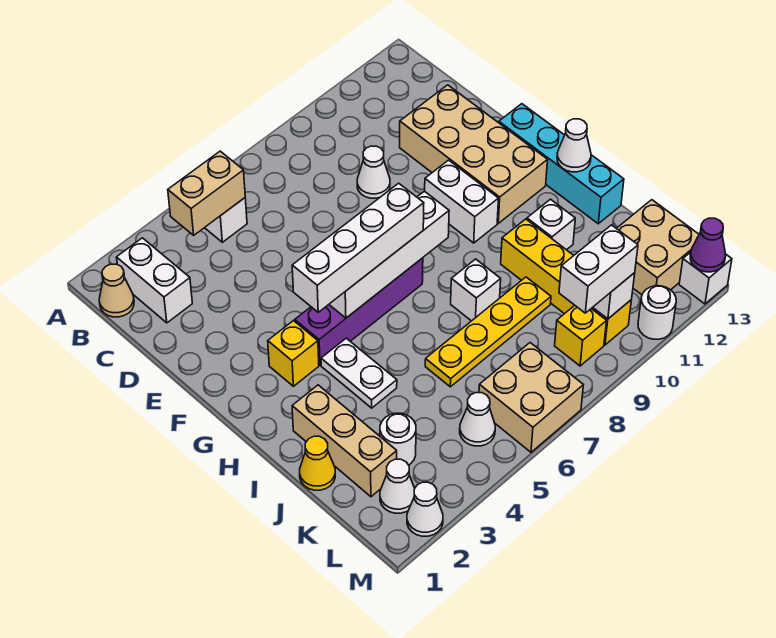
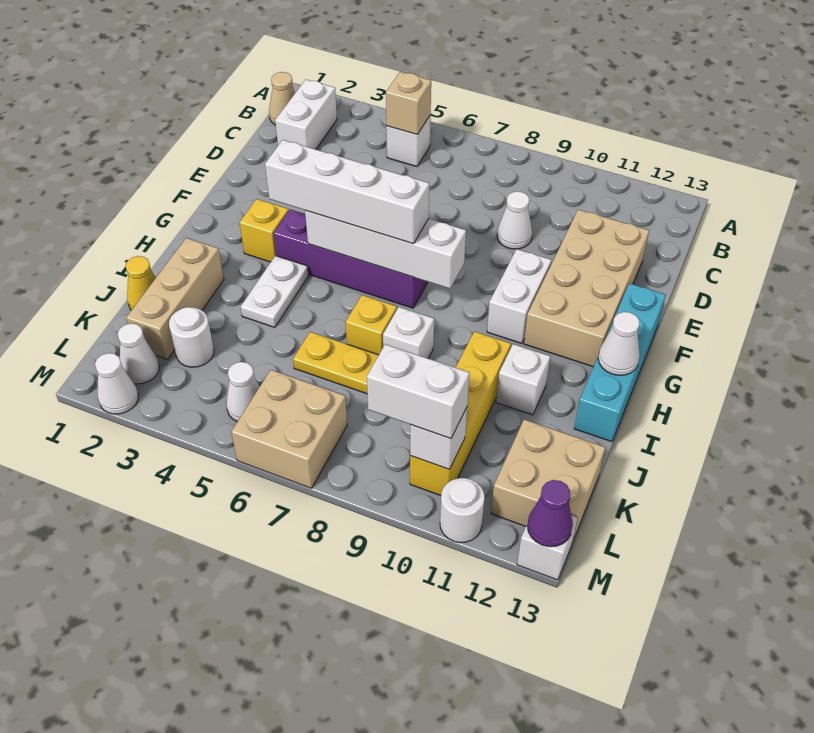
tan brick B4:B5 level 2 -> tan brick B5 level 2
yellow brick L9 level 1 -> yellow brick I7 level 1

